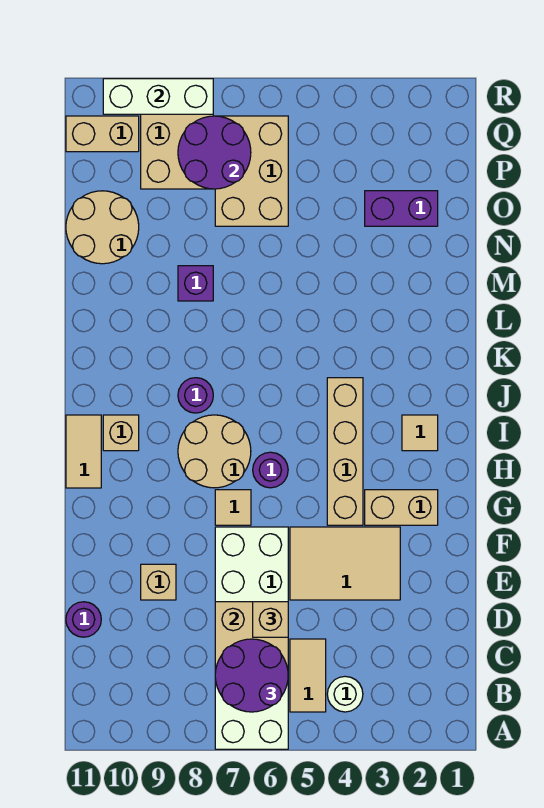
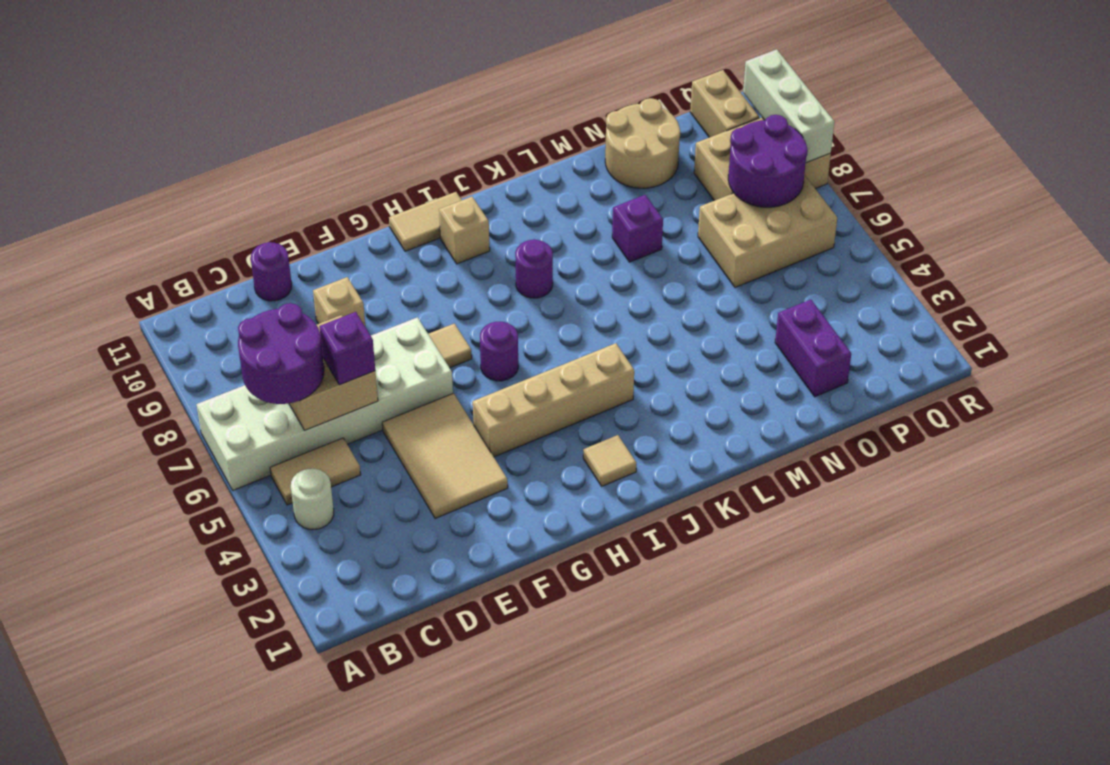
tan brick D6 level 3 -> purple brick D6 level 3
tan brick G2:G3 level 1 -> none
tan round brick H7:I8 level 1 -> none

